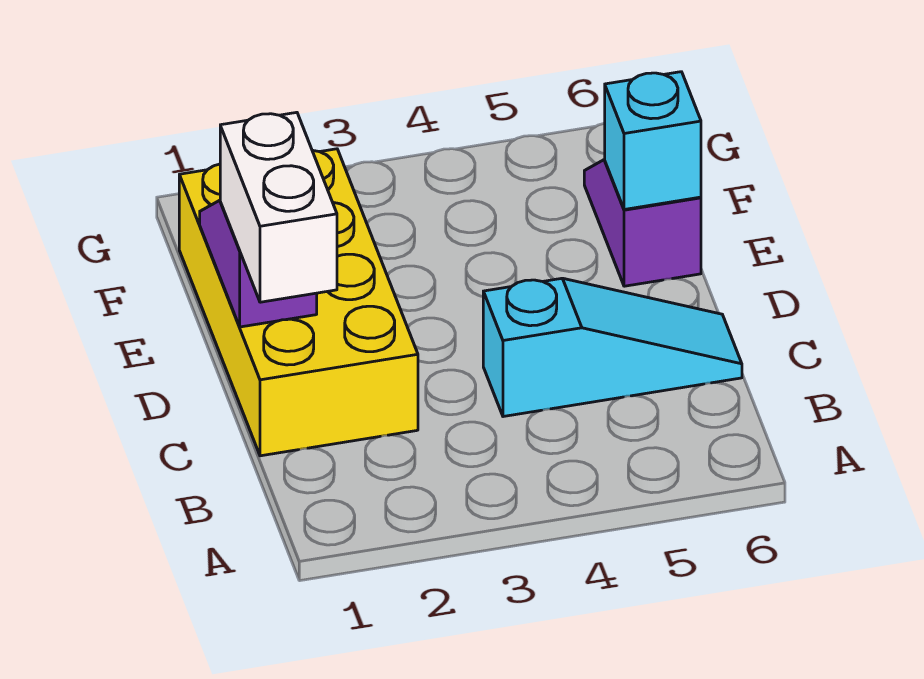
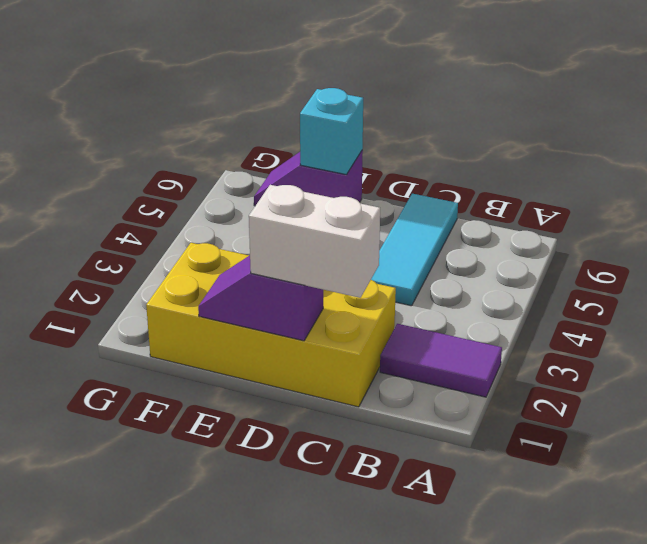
none -> purple tile A2:B2 level 1
cyan slope C4:C6 level 1 top 4 -> cyan tile C4:C6 level 1

